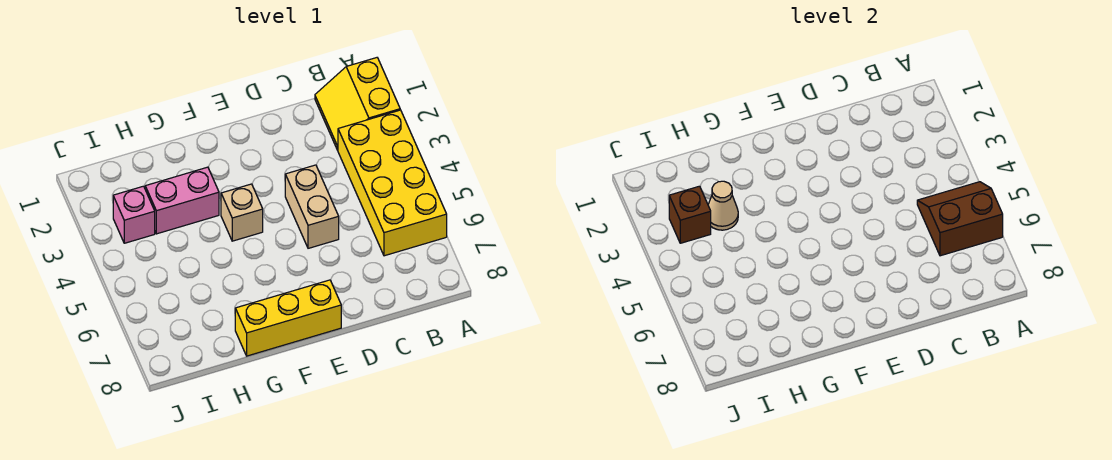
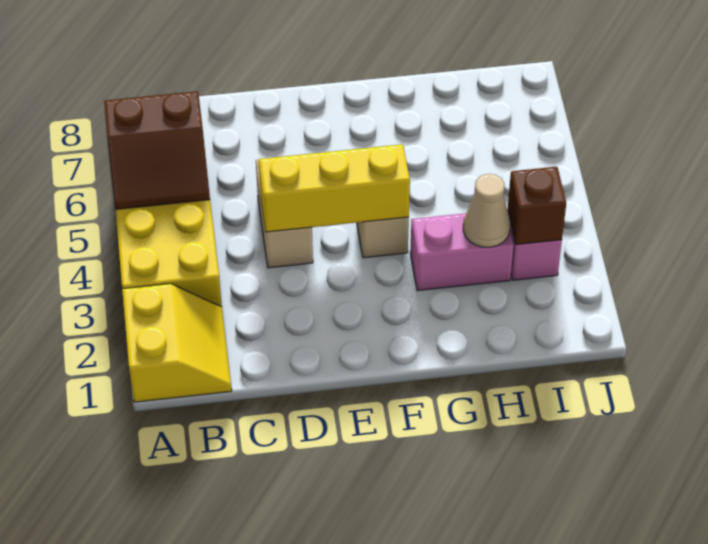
yellow brick E8:G8 level 1 -> yellow brick D4:F4 level 2

